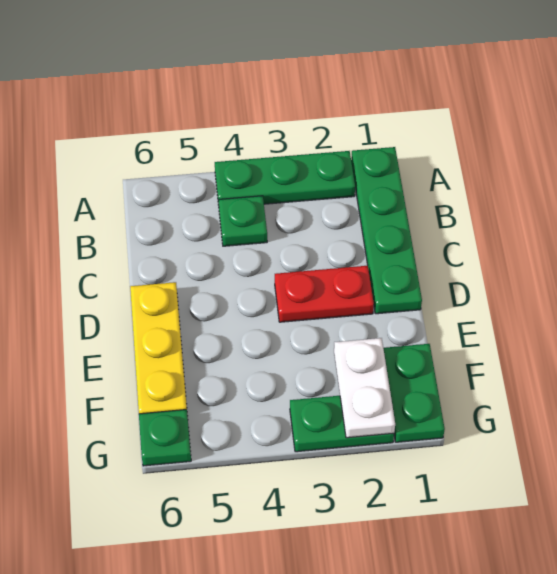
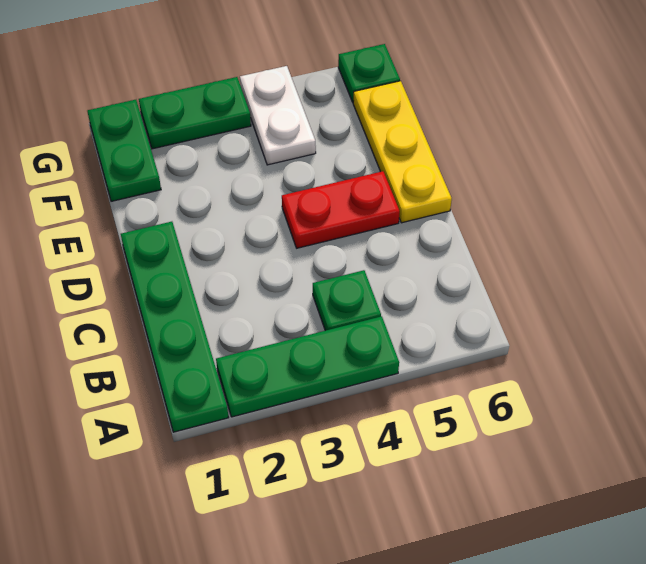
red plate D2:D3 level 1 -> red plate D4:D5 level 1
white plate F2:G2 level 2 -> white plate F4:G4 level 1

